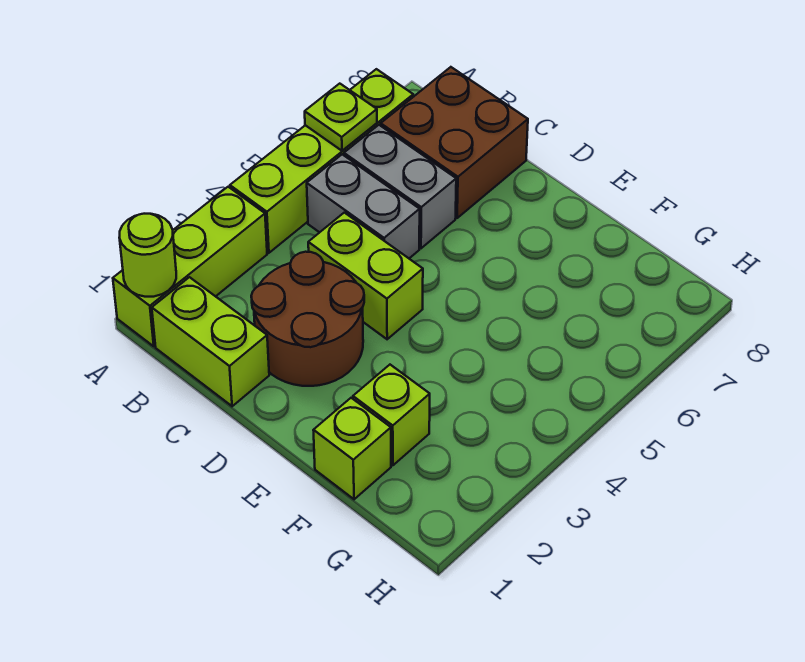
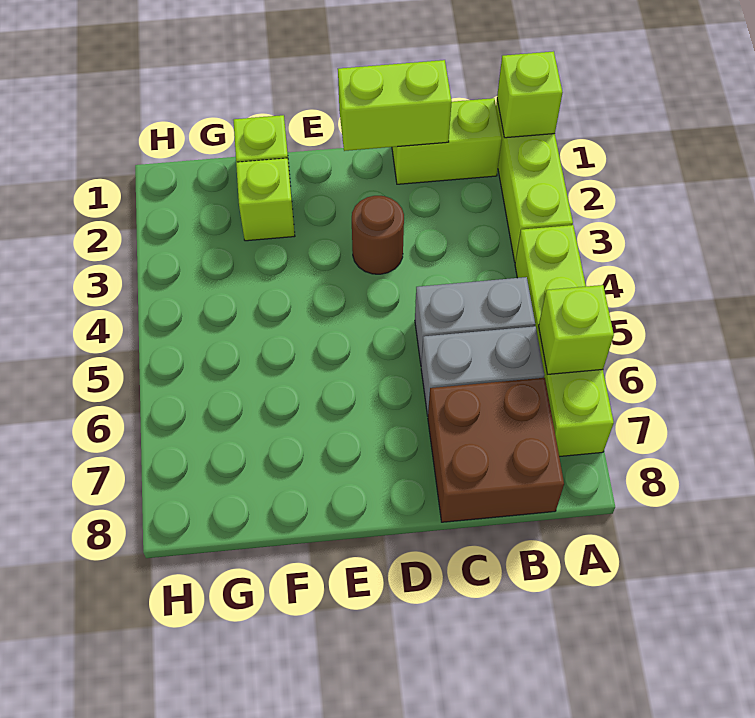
lime round brick A1 level 2 -> lime brick A1 level 2
lime plate A6 level 2 -> lime brick A6 level 2
brown round brick C2:D3 level 1 -> brown round brick D3 level 1
lime brick C4:D4 level 1 -> lime brick C1:D1 level 2

